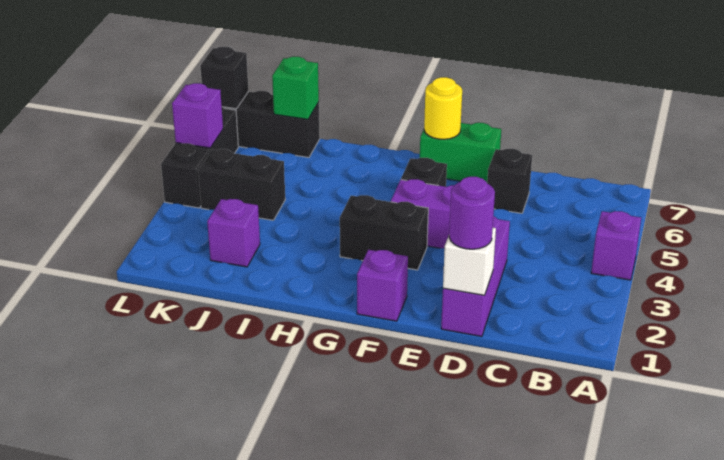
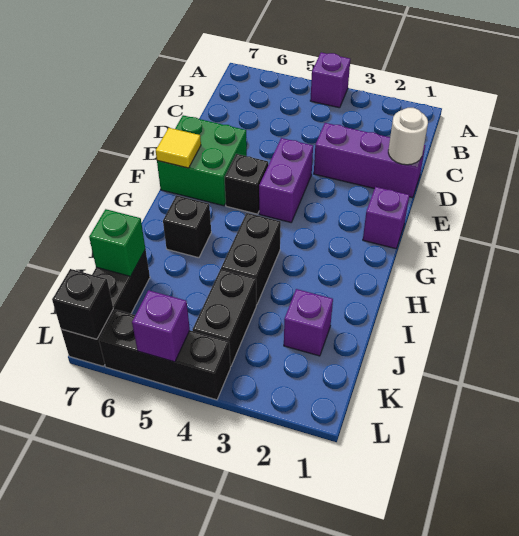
white brick D1 level 2 -> white round brick D1 level 2
purple round brick D1 level 3 -> none
black brick D6 level 1 -> black brick H6 level 1
green brick E7:F7 level 1 -> green brick E6:F7 level 1
black brick F3:G3 level 1 -> black brick H4:I4 level 1
yellow round brick F7 level 2 -> yellow tile F7 level 2

